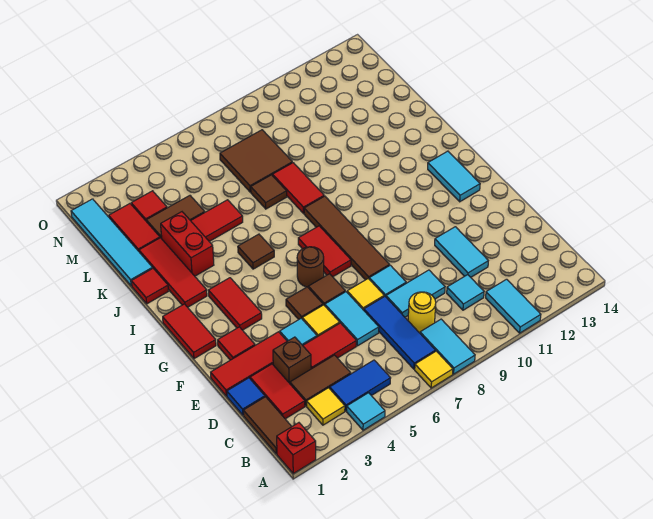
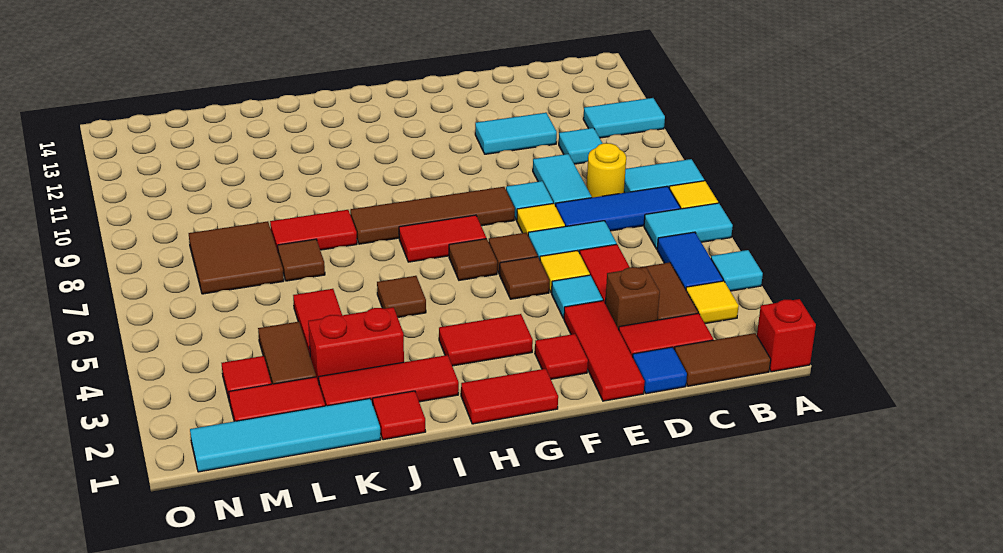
brown round brick G6 level 1 -> brown tile G6 level 1
cyan tile G13:H13 level 1 -> cyan tile A6:B6 level 1

